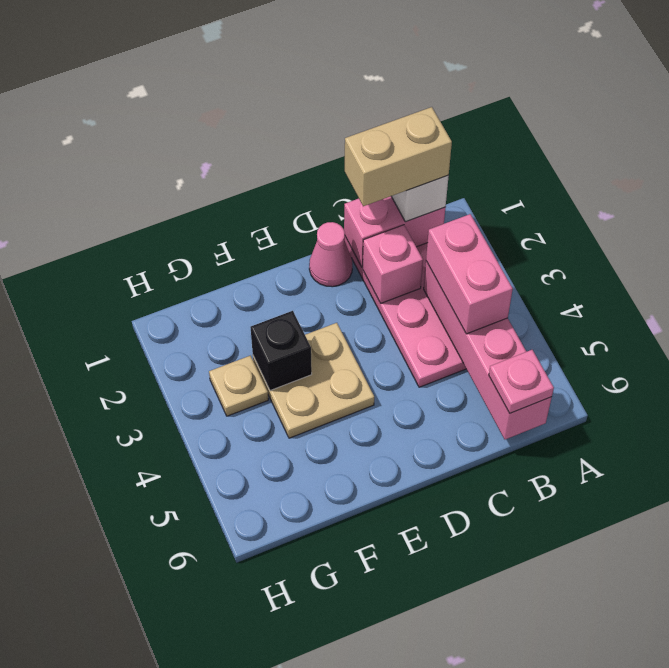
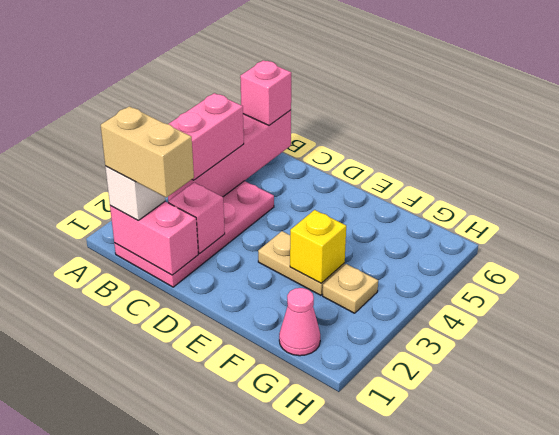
pink plate B6 level 3 -> pink brick B6 level 3
pink cone D1 level 1 -> pink cone G1 level 1
tan plate E3:F4 level 1 -> tan plate E3:F3 level 1
black brick F3 level 2 -> yellow brick F3 level 2

